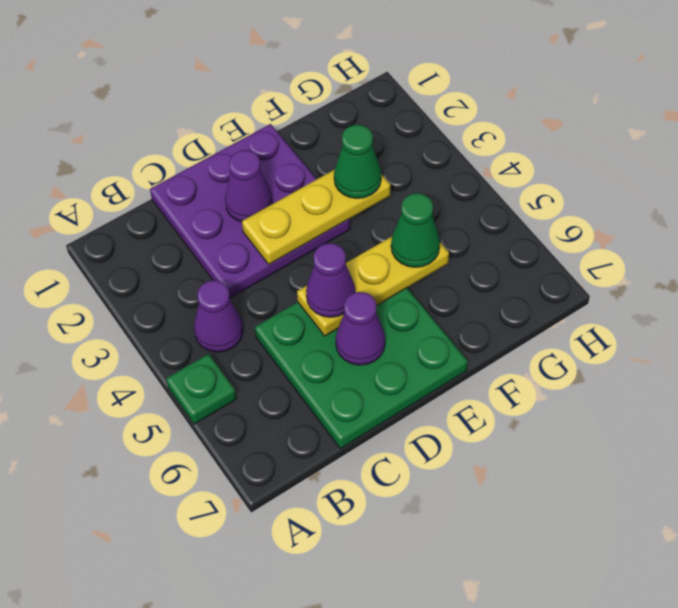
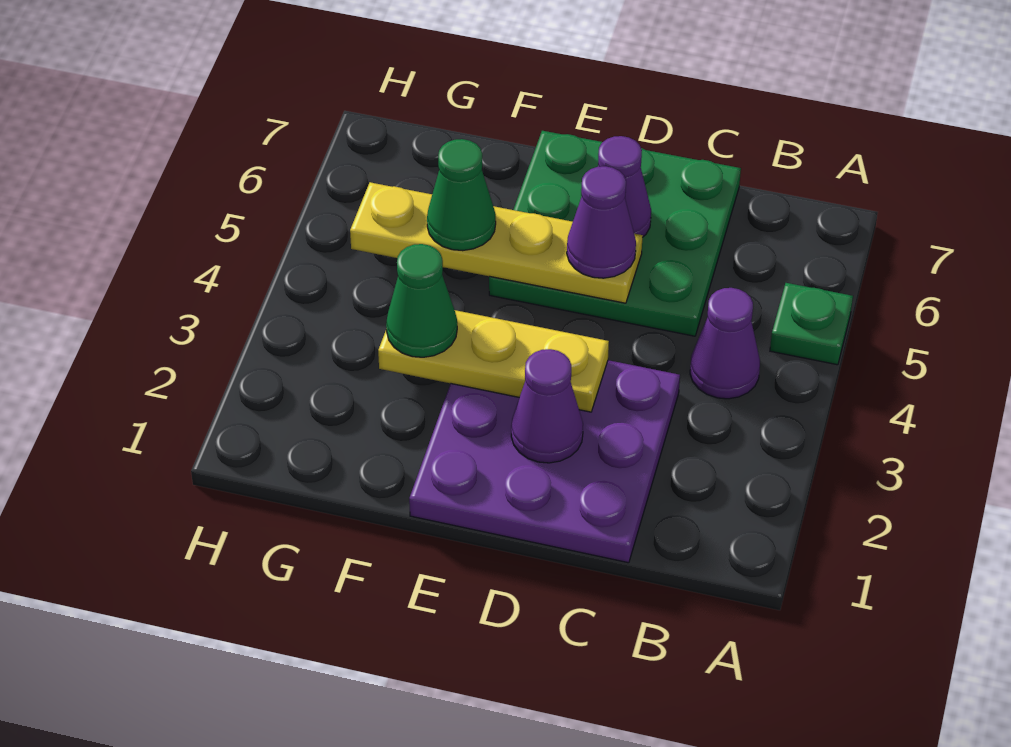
yellow plate D5:F5 level 2 -> yellow plate D5:G5 level 2

